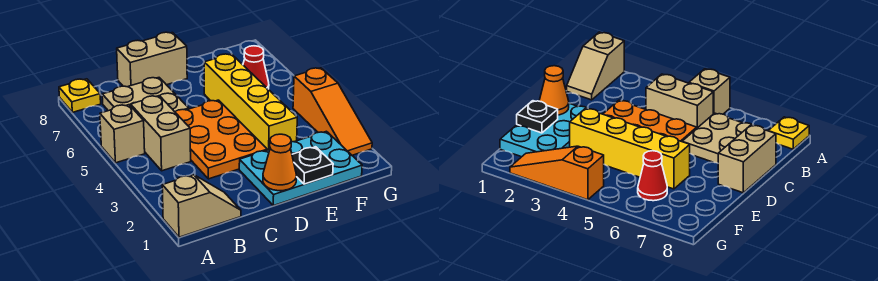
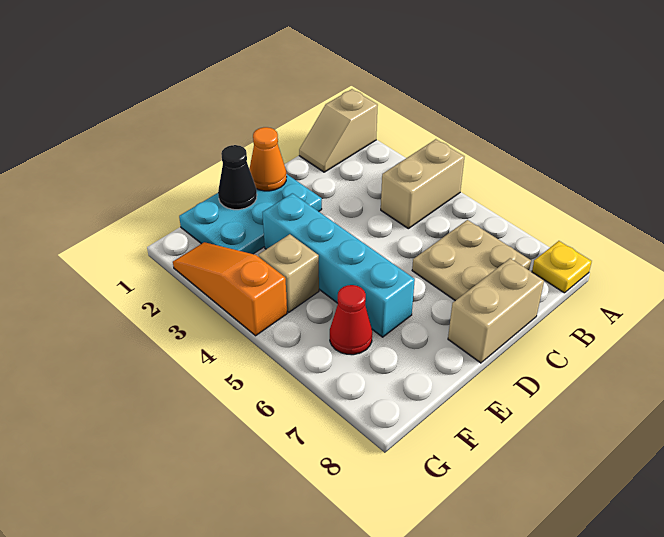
tan brick A5 level 1 -> tan brick F4 level 1
tan brick B4:B5 level 1 -> tan brick A4:B4 level 1
orange plate C3:D5 level 1 -> none
black plate E1 level 2 -> black cone E1 level 2
yellow brick E3:E6 level 1 -> cyan brick E3:E6 level 1

